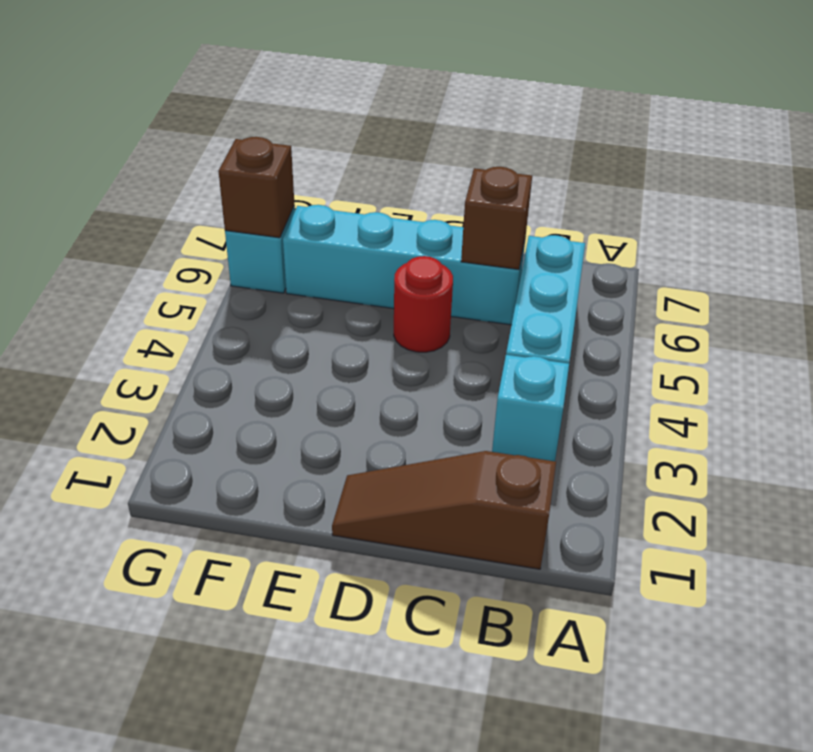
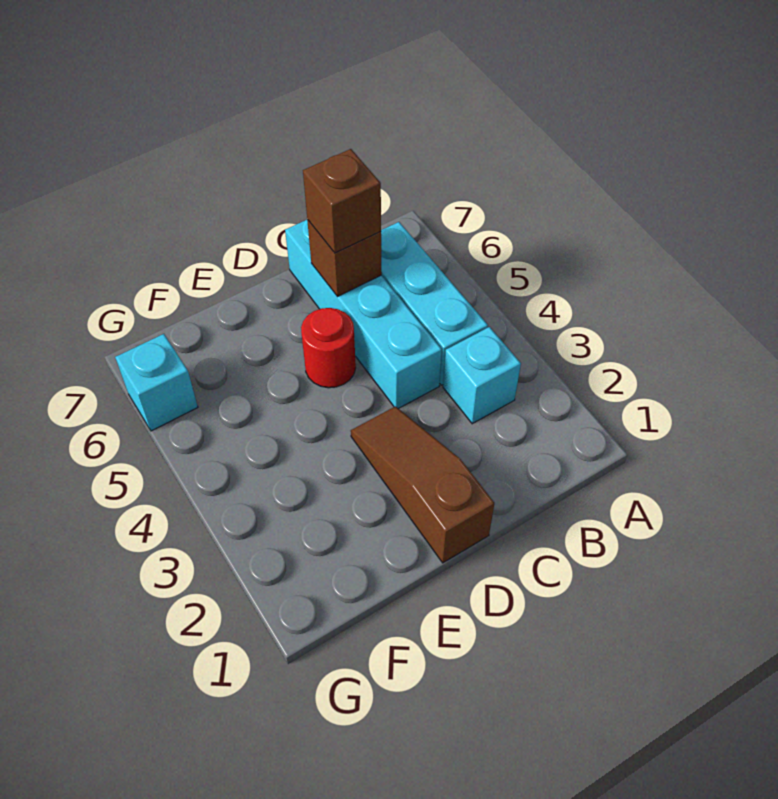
brown slope B1:D1 level 1 top B -> brown slope D1:D3 level 1 top 1
cyan brick C6:F6 level 1 -> cyan brick C4:C7 level 1
brown brick G6 level 2 -> brown brick C6 level 3

